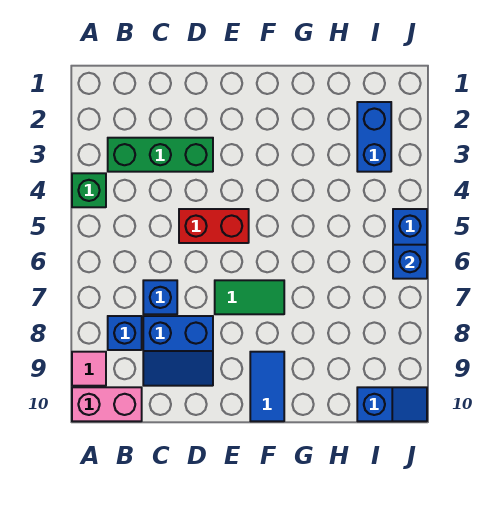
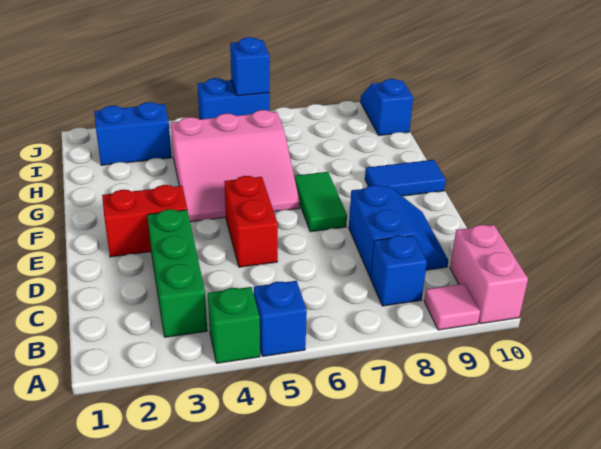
blue brick C7 level 1 -> blue brick A5 level 1
none -> red brick E2:E3 level 1
none -> pink slope F4:H6 level 1 top H

